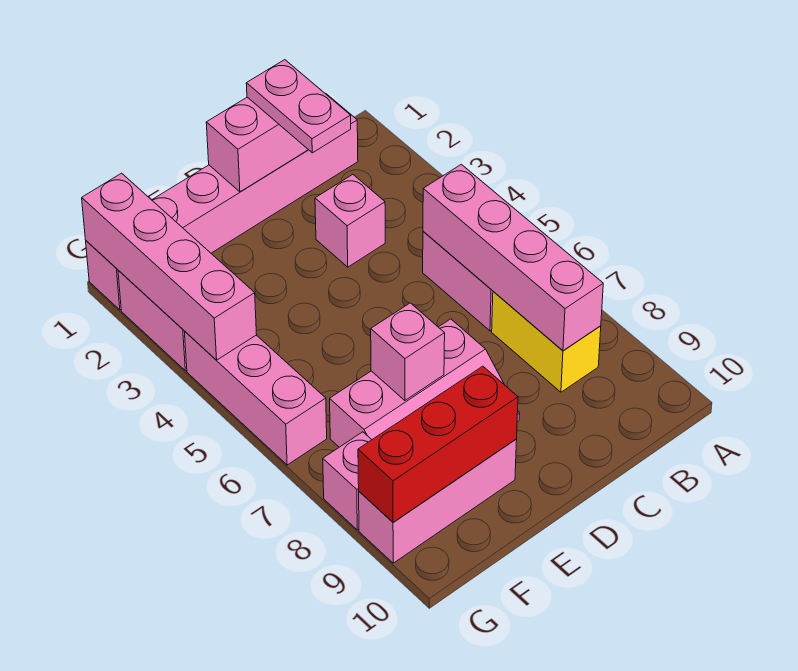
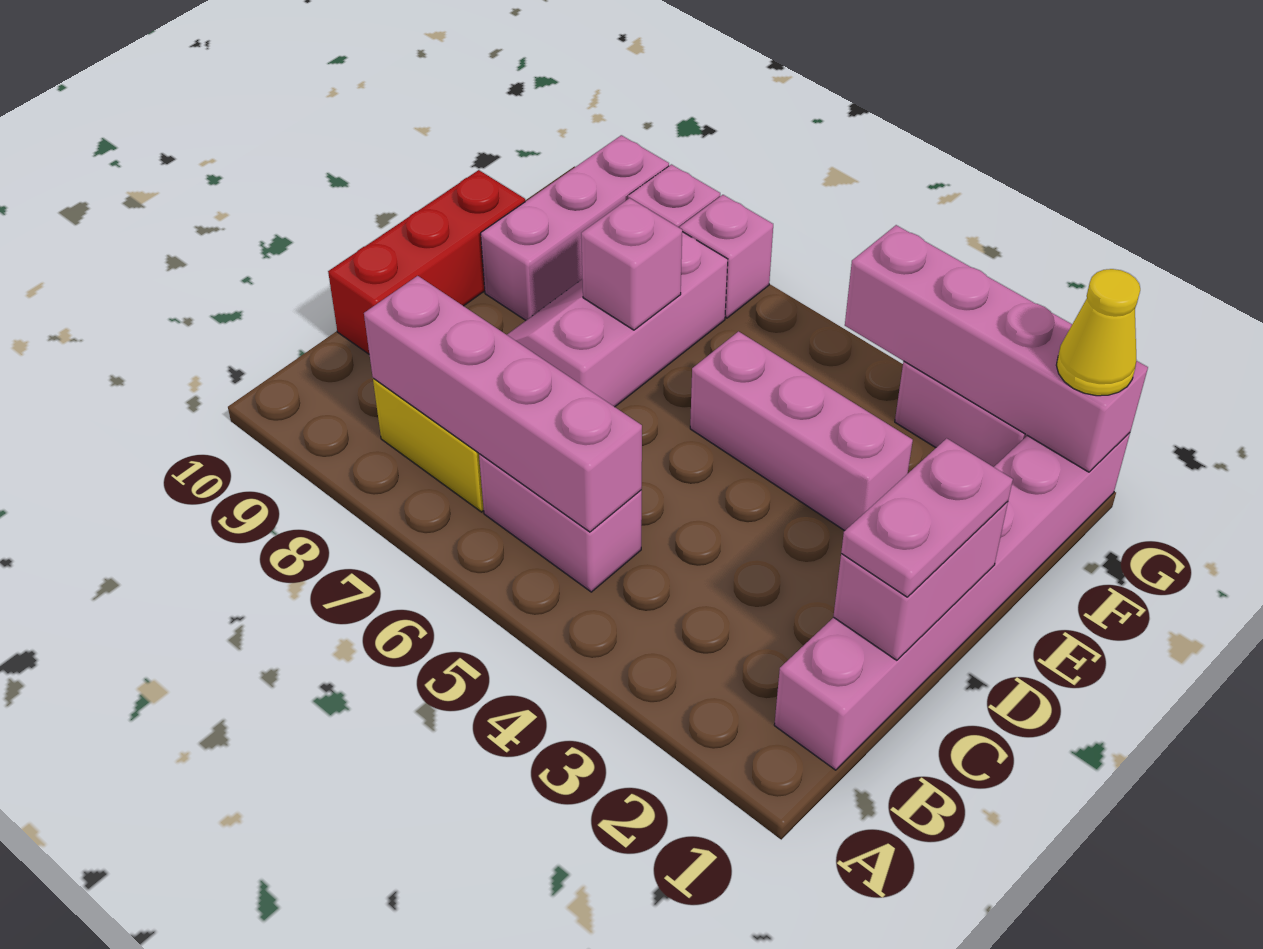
pink plate C1:C2 level 3 -> pink plate C1:D1 level 3
pink brick C3 level 1 -> pink brick G7 level 1
red brick E9:G9 level 2 -> red brick C10:E10 level 1
none -> yellow cone G1 level 3
pink brick G4:G6 level 1 -> pink brick E3:E5 level 1

